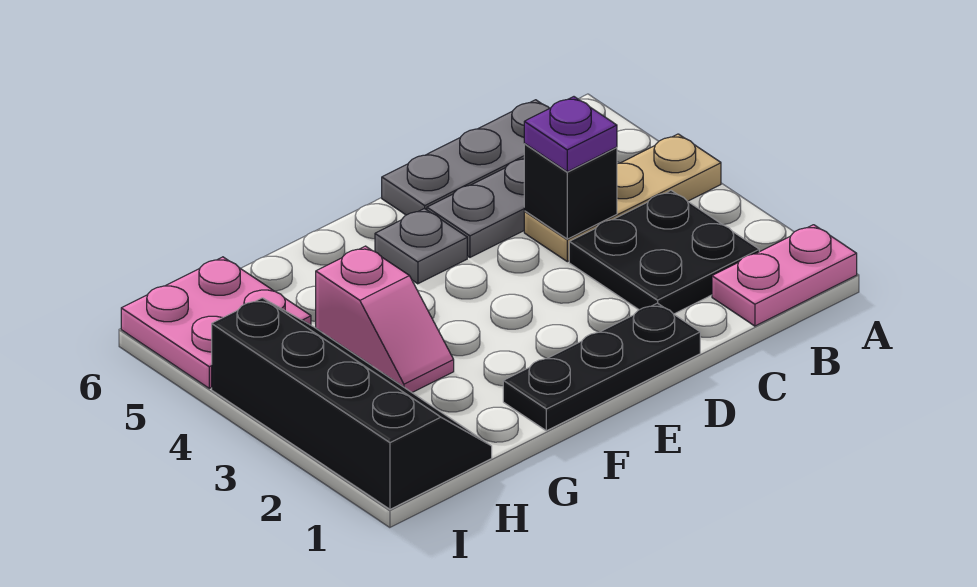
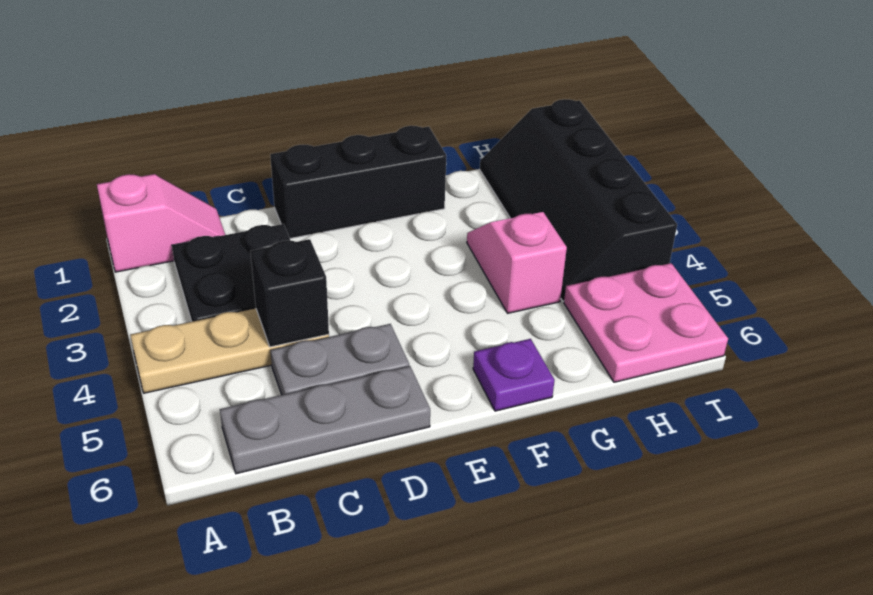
pink plate A1:B1 level 1 -> pink slope A1:B1 level 1 top A
purple plate C4 level 3 -> purple plate F6 level 1
black plate D1:F1 level 1 -> black brick D1:F1 level 1
grey plate E5 level 1 -> none

